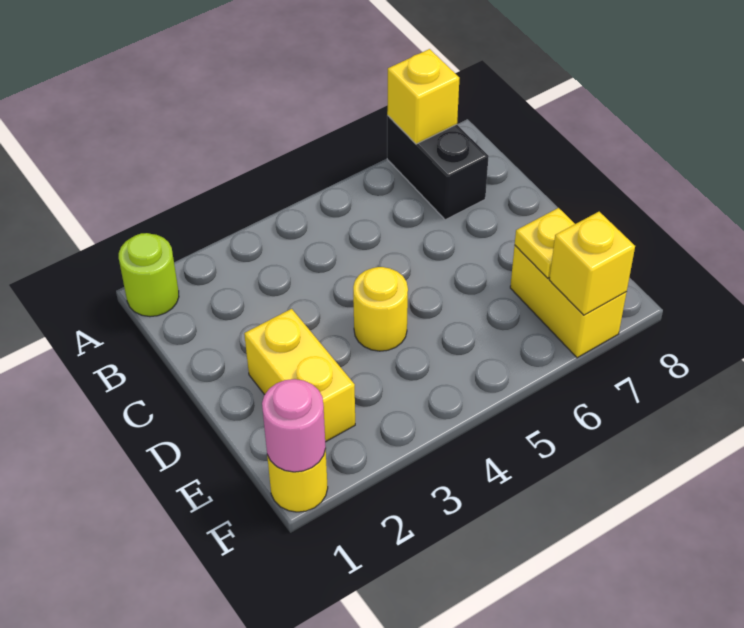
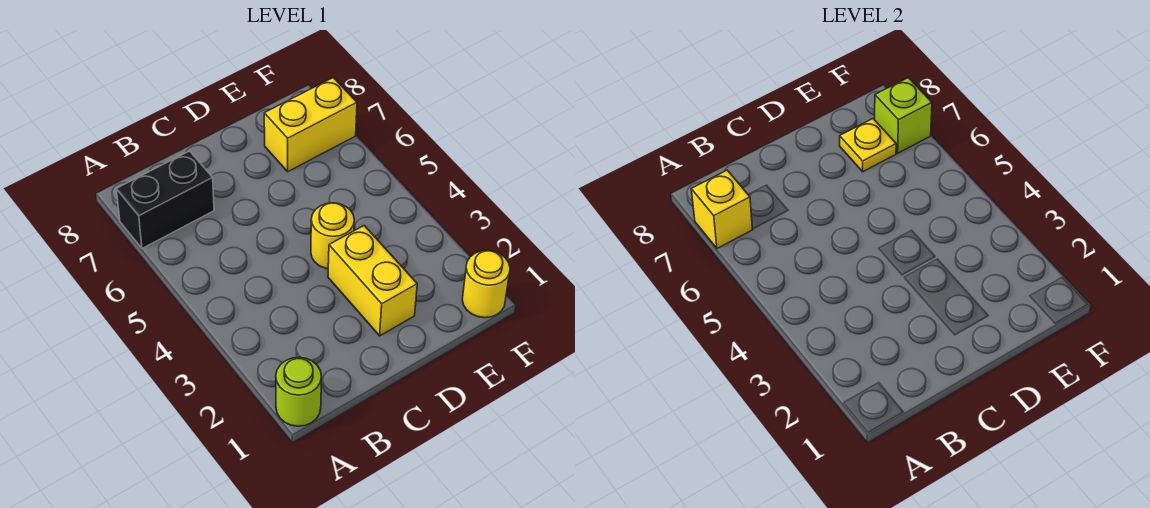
yellow brick D2:E2 level 1 -> yellow brick D2:D3 level 1
pink round brick F1 level 2 -> none
yellow brick F7 level 2 -> lime brick F7 level 2

